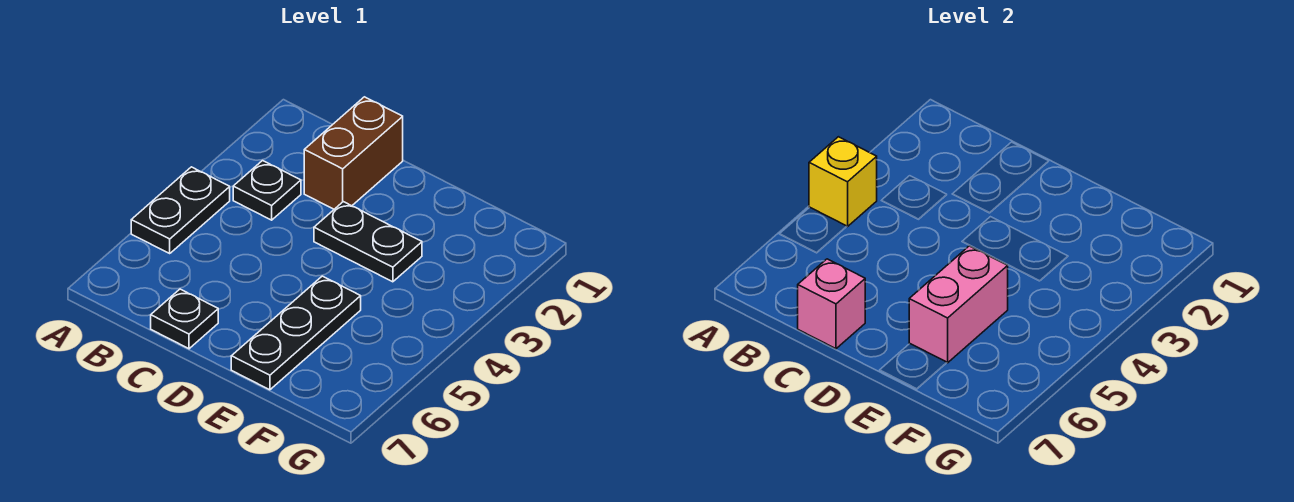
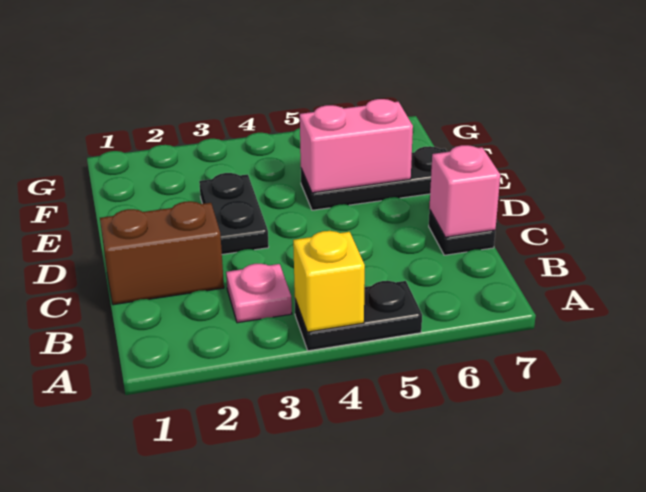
black plate B3 level 1 -> pink plate B3 level 1

